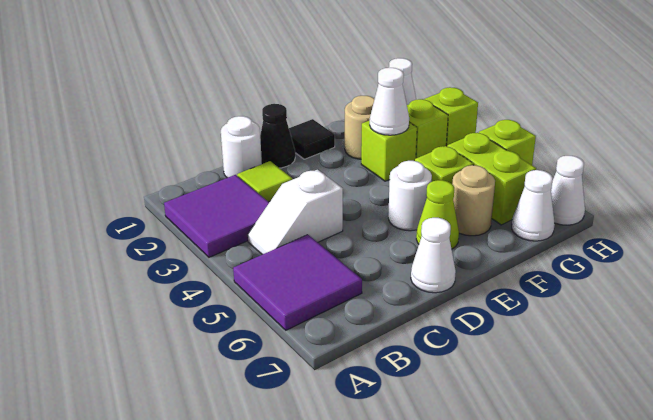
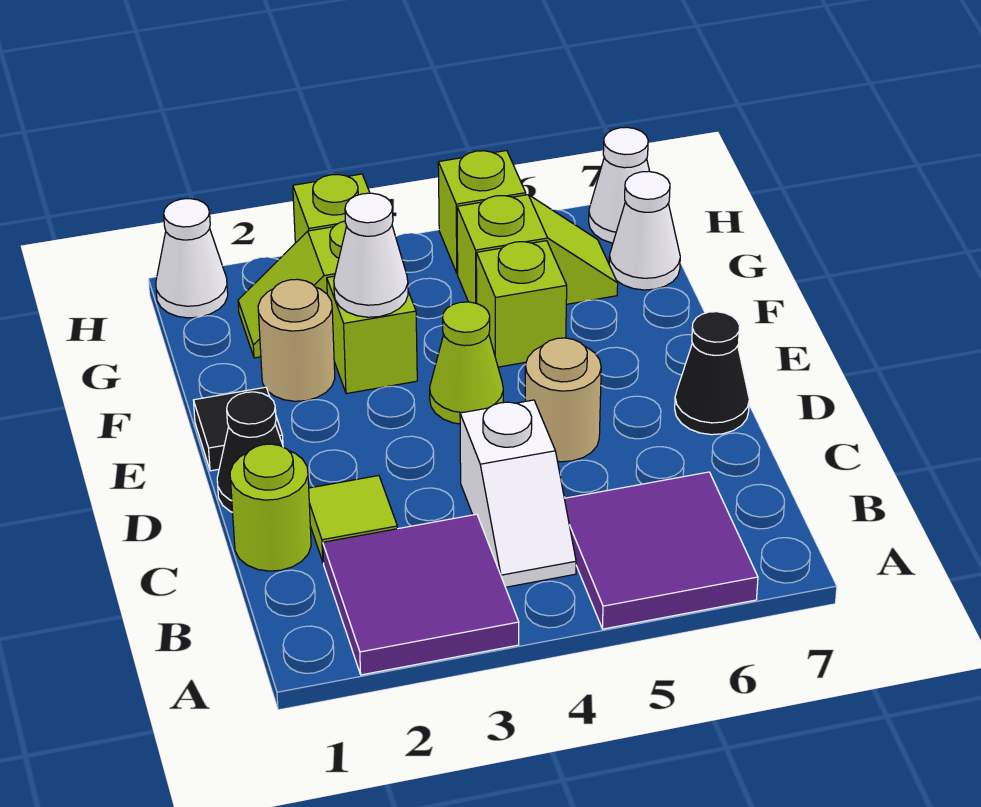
white round brick C1 level 1 -> lime round brick C1 level 1
white cone D7 level 1 -> black cone D7 level 1
white round brick E5 level 1 -> none
lime cone E6 level 1 -> lime cone E4 level 1
tan round brick F6 level 1 -> tan round brick D5 level 1
lime brick G5:G6 level 1 -> lime slope G5:G6 level 1 top 5

